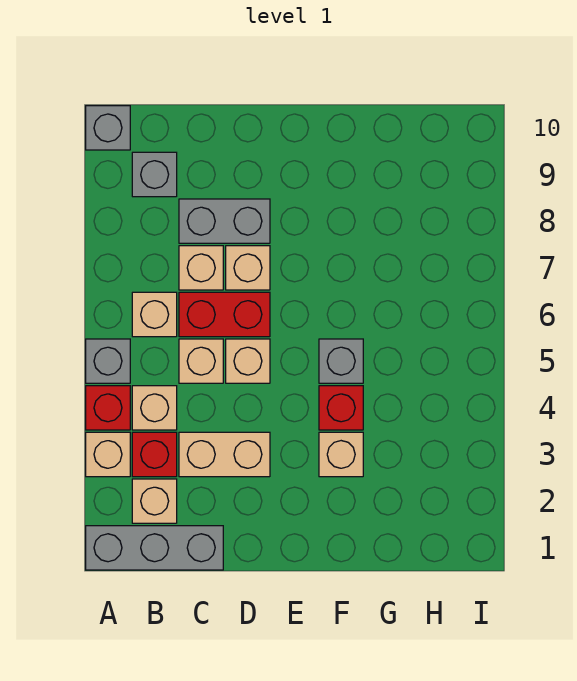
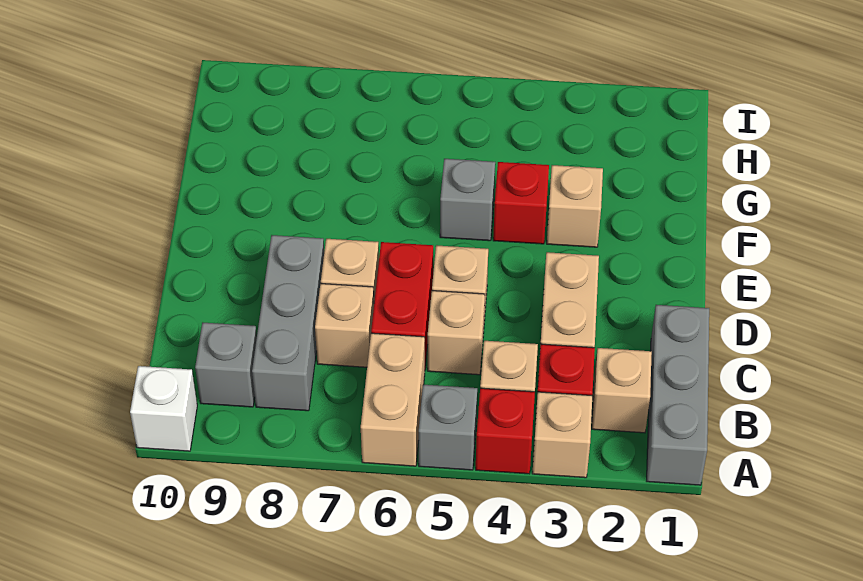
grey brick A10 level 1 -> white brick A10 level 1
tan brick B6 level 1 -> tan brick A6:B6 level 1
grey brick C8:D8 level 1 -> grey brick B8:D8 level 1

